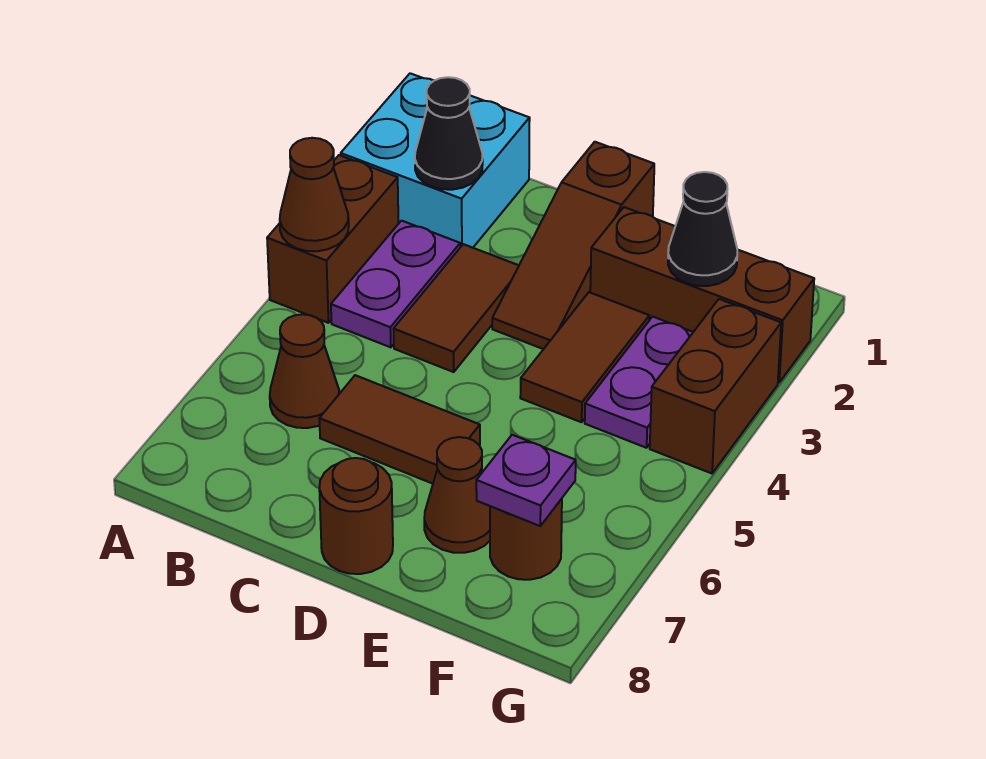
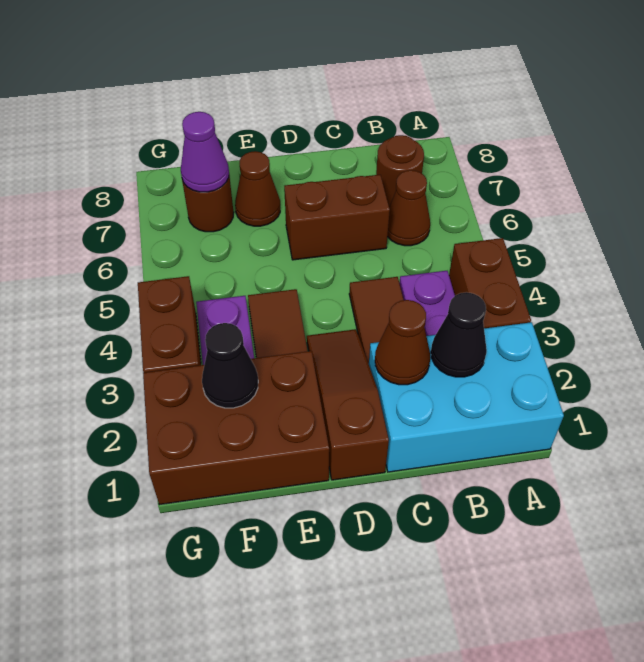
cyan brick A1:B2 level 1 -> cyan brick A1:C2 level 1
brown cone A4 level 2 -> brown cone C2 level 2
brown tile C6:D6 level 1 -> brown brick C6:D6 level 1
brown round brick D8 level 1 -> brown round brick B7 level 1
brown brick E2:G2 level 1 -> brown brick E1:G2 level 1
purple plate F7 level 2 -> purple cone F7 level 2

